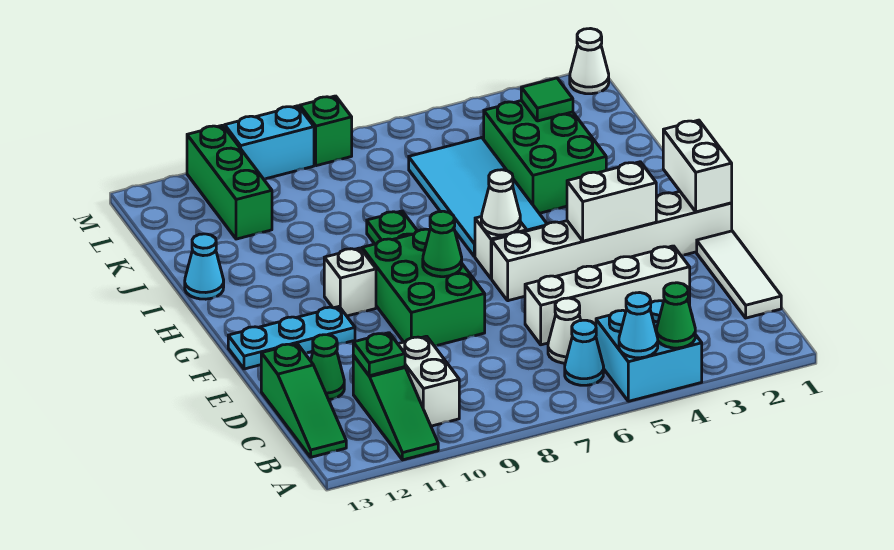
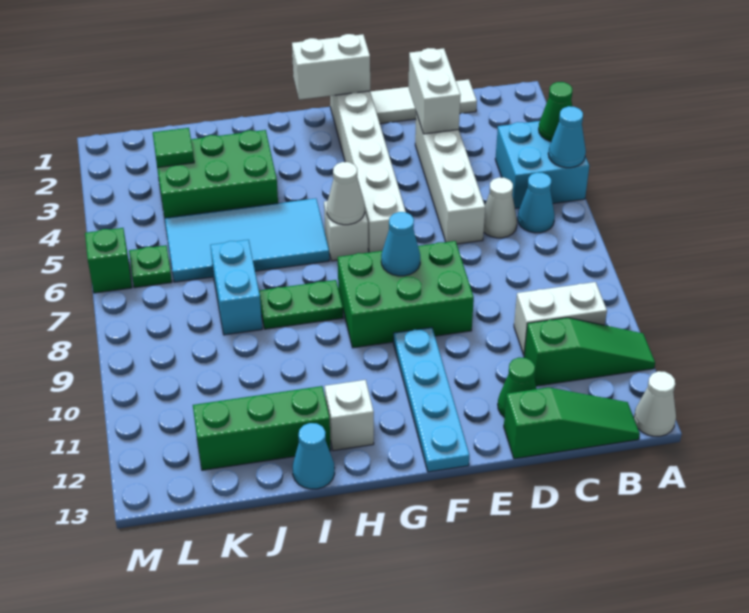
green plate C11 level 2 -> green plate L6 level 1
white brick F3:F4 level 2 -> white brick D2:D3 level 2
green cone F8 level 2 -> cyan cone F8 level 2
cyan plate F11:F13 level 1 -> cyan plate F10:F13 level 1
white brick G10 level 1 -> white brick H12 level 1
green brick K11:M11 level 1 -> green brick I12:K12 level 1
white cone M1 level 1 -> white cone A13 level 1
green brick M8 level 1 -> green brick M6 level 1
cyan brick M9:M10 level 1 -> cyan brick J7:J8 level 1

